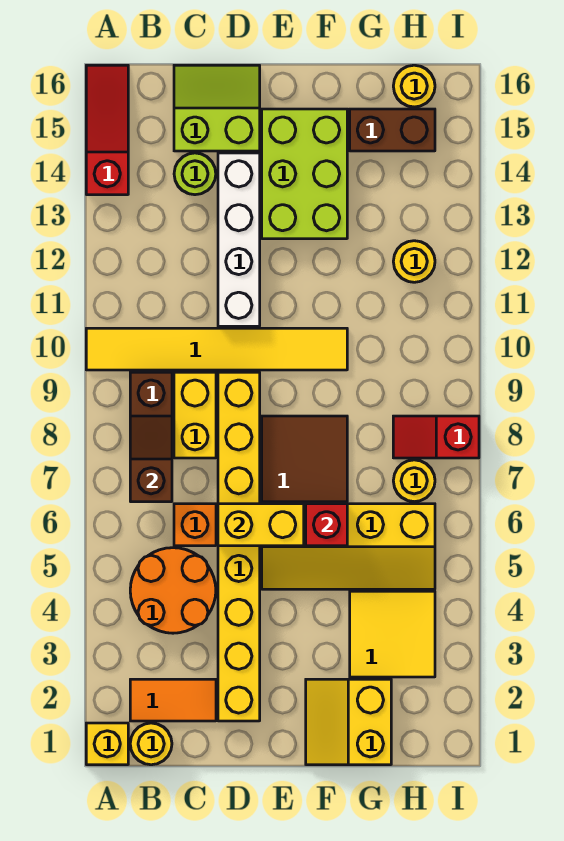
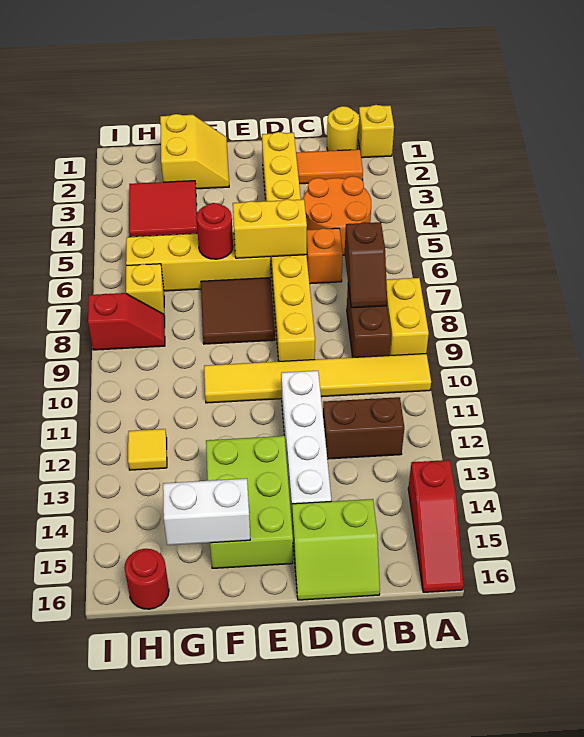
yellow brick C8:C9 level 1 -> yellow brick A8:A9 level 1
lime round brick C14 level 1 -> none
red brick F6 level 2 -> red round brick F6 level 2
none -> white brick F15:G15 level 2
yellow tile G3:H4 level 1 -> red tile G3:H4 level 1
brown brick G15:H15 level 1 -> brown brick B12:C12 level 1
yellow round brick H7 level 1 -> yellow brick H7 level 1
yellow round brick H12 level 1 -> yellow tile H12 level 1
yellow round brick H16 level 1 -> red round brick H16 level 1

